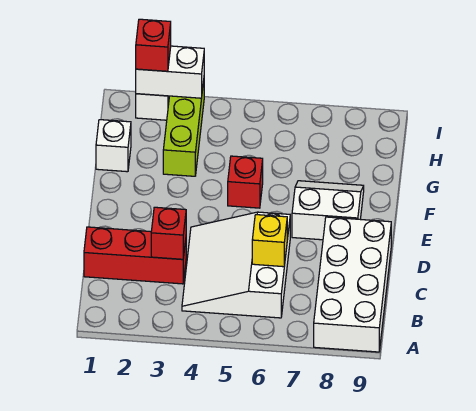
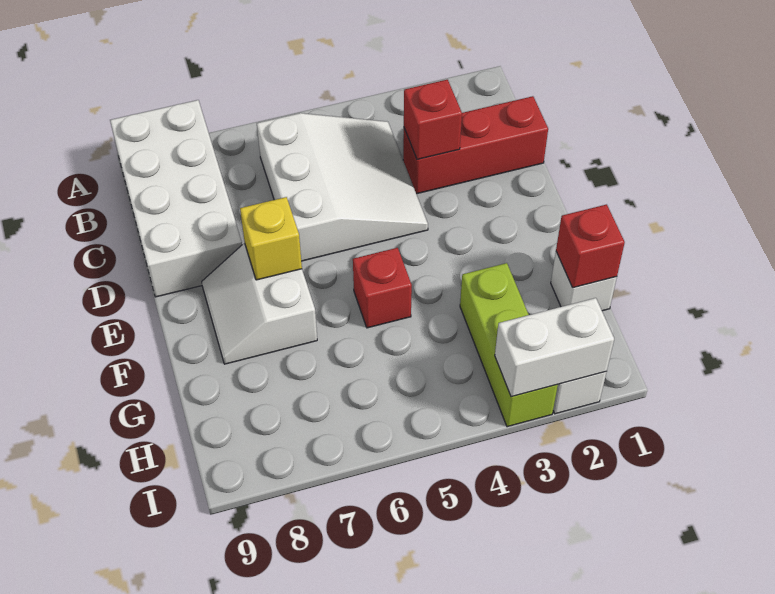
yellow brick C6 level 2 -> yellow brick E7 level 2
white slope E7:F8 level 1 top E -> white slope E7:F8 level 1 top 7
red brick I2 level 3 -> red brick G1 level 2

